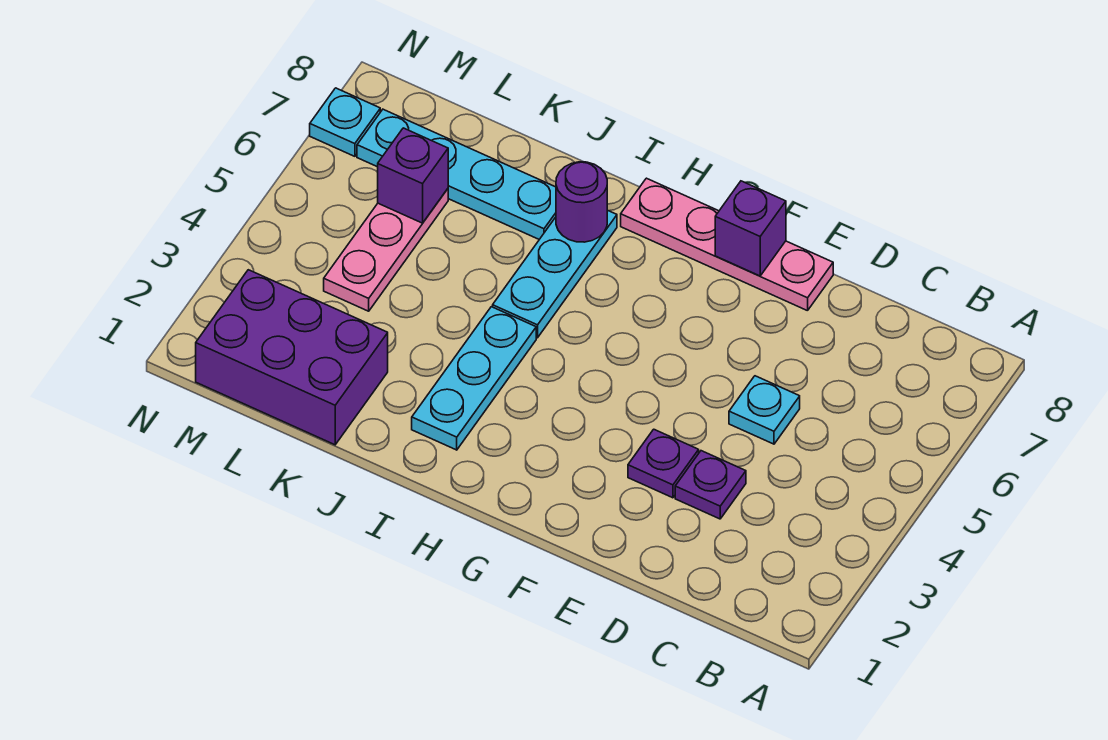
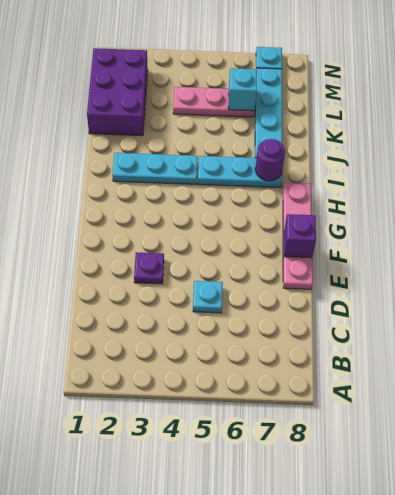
purple plate D3 level 1 -> none
purple brick L6 level 2 -> cyan brick L6 level 2

